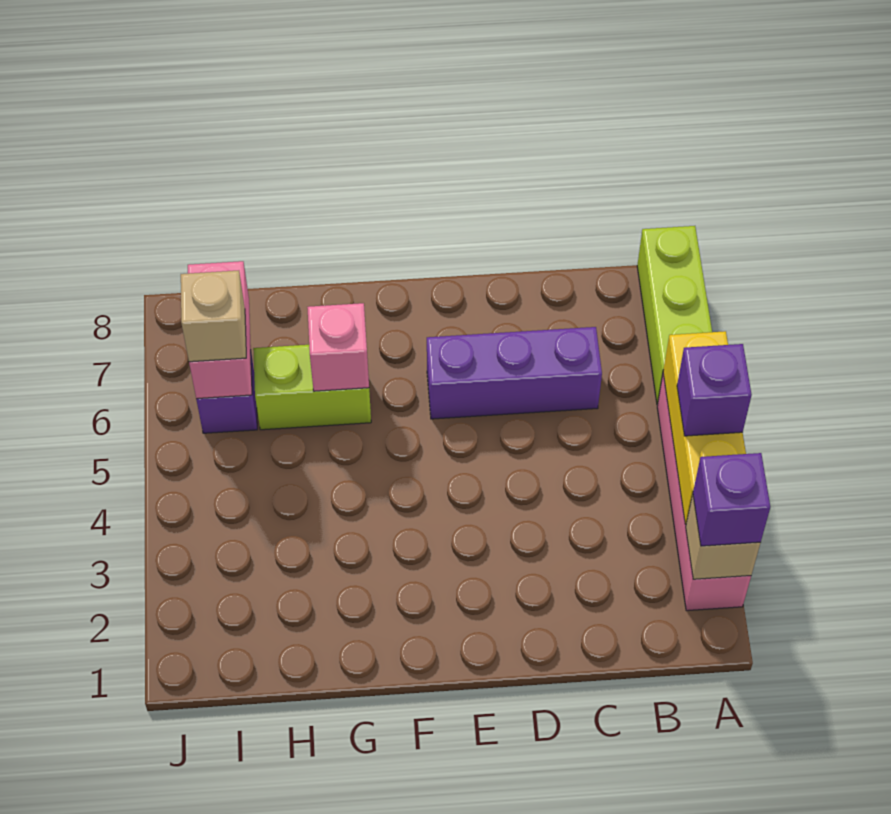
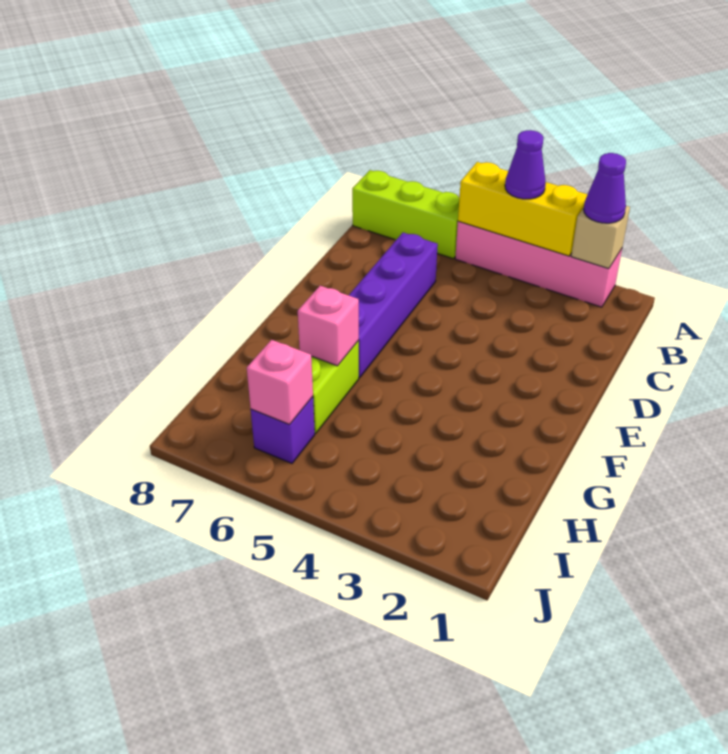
purple brick A2 level 3 -> purple cone A2 level 3
purple brick A4 level 3 -> purple cone A4 level 3
purple brick C6:E6 level 1 -> purple brick C6:F6 level 1
pink brick I6:I7 level 2 -> pink brick I6 level 2
tan brick I6 level 3 -> none

